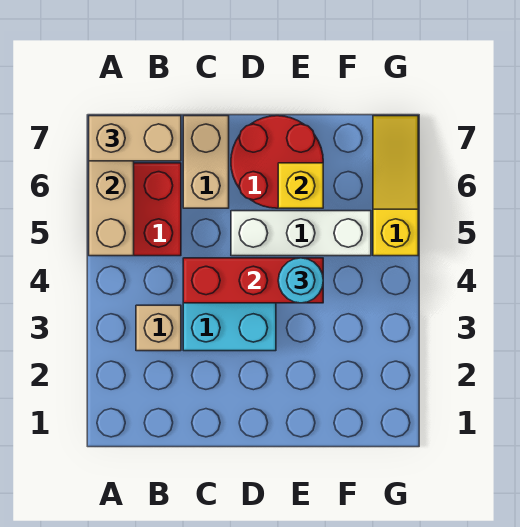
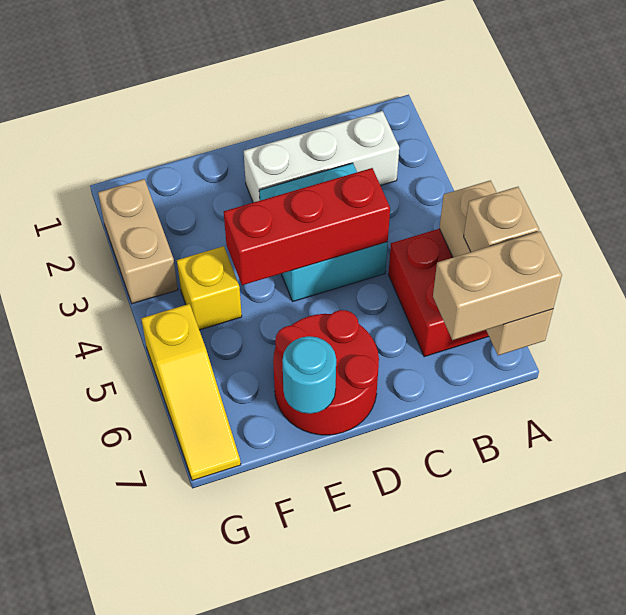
tan brick B3 level 1 -> tan brick A6 level 3
tan brick C6:C7 level 1 -> tan brick G2:G3 level 1
white brick D5:F5 level 1 -> white brick B2:D2 level 1
cyan round brick E4 level 3 -> cyan round brick E7 level 2
yellow brick E6 level 2 -> yellow brick F4 level 1

